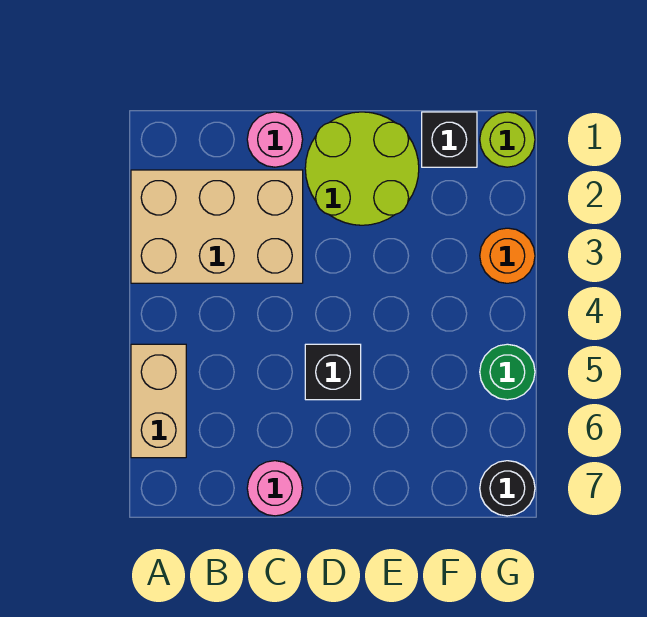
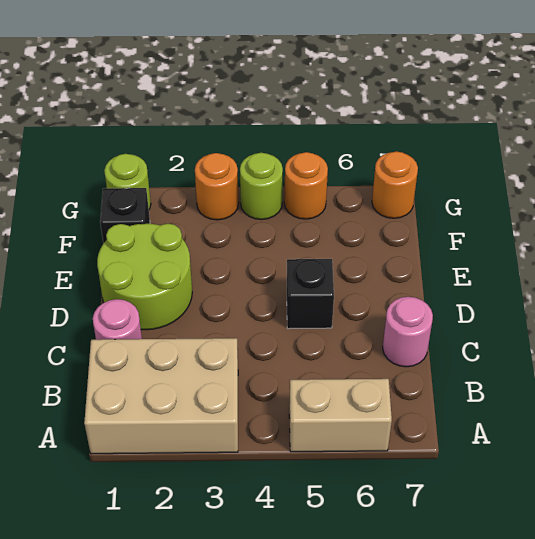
tan brick A2:C3 level 1 -> tan brick A1:B3 level 1
none -> lime round brick G4 level 1
green round brick G5 level 1 -> orange round brick G5 level 1
black round brick G7 level 1 -> orange round brick G7 level 1

